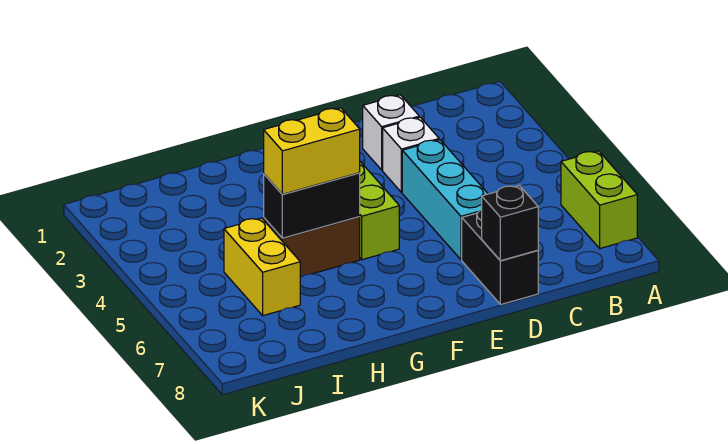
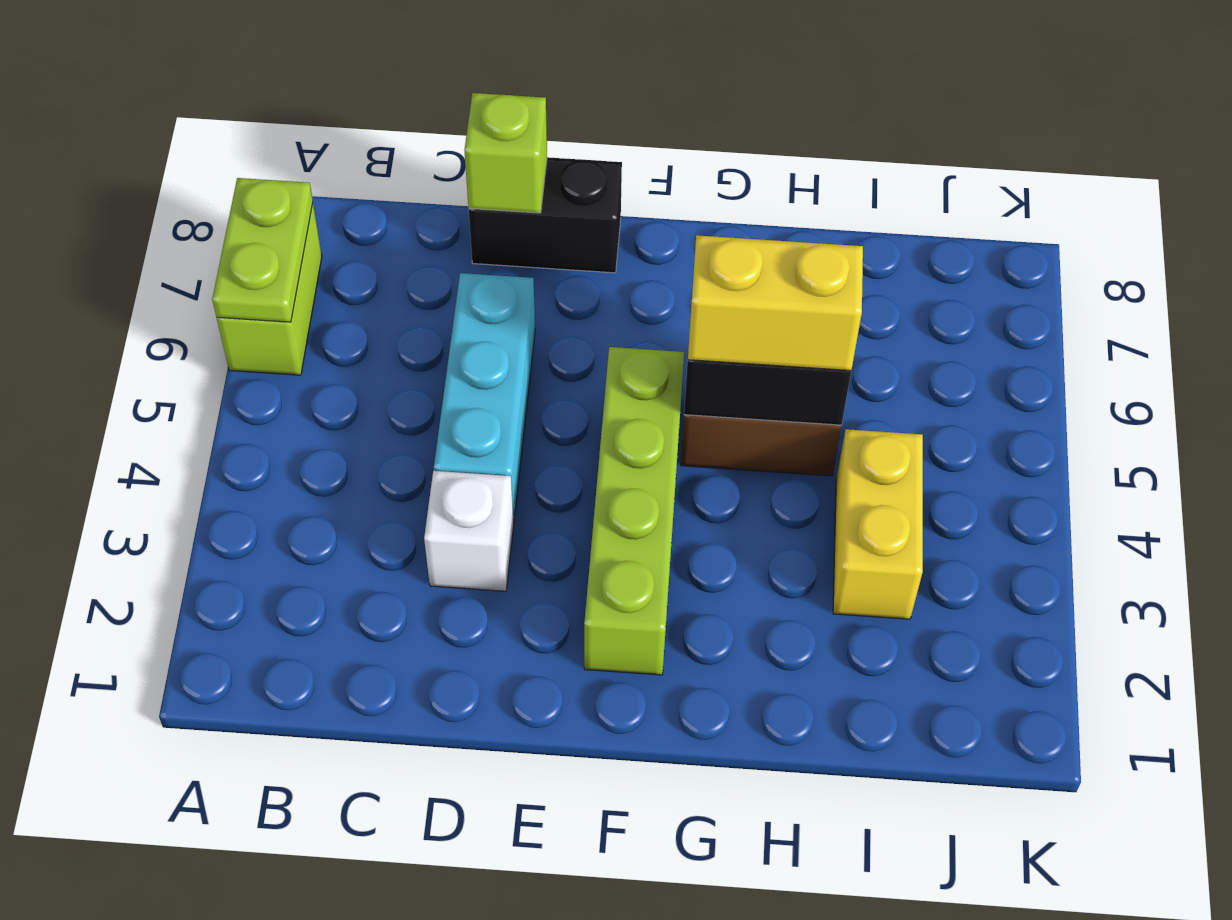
none -> lime plate A6:A7 level 2
white brick D2 level 1 -> none
black brick D7:D8 level 1 -> black brick D8:E8 level 1
black brick D8 level 2 -> lime brick D8 level 2
yellow brick I5:I6 level 1 -> yellow brick I3:I4 level 1

